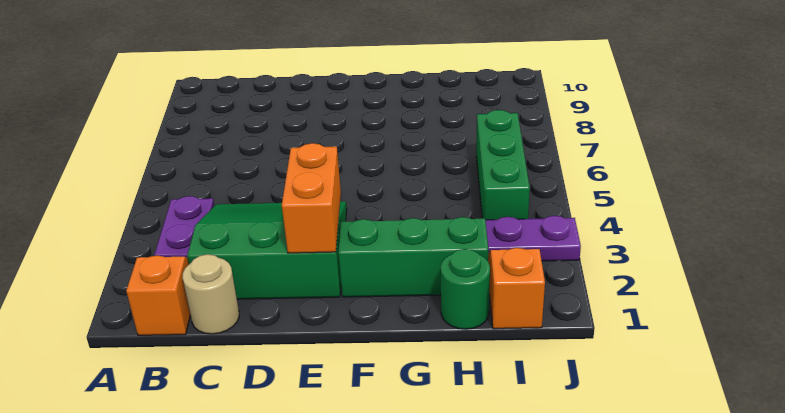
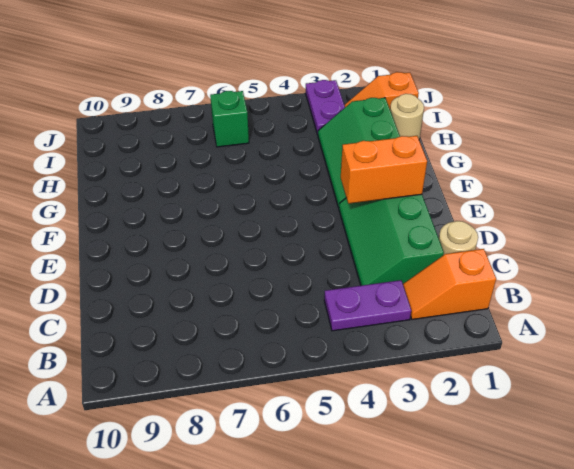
green slope C2:E4 level 1 top 2 -> green slope C2:E3 level 1 top 2
green round brick H1 level 1 -> tan round brick H1 level 1
green brick I4:I6 level 1 -> green brick I6 level 1

